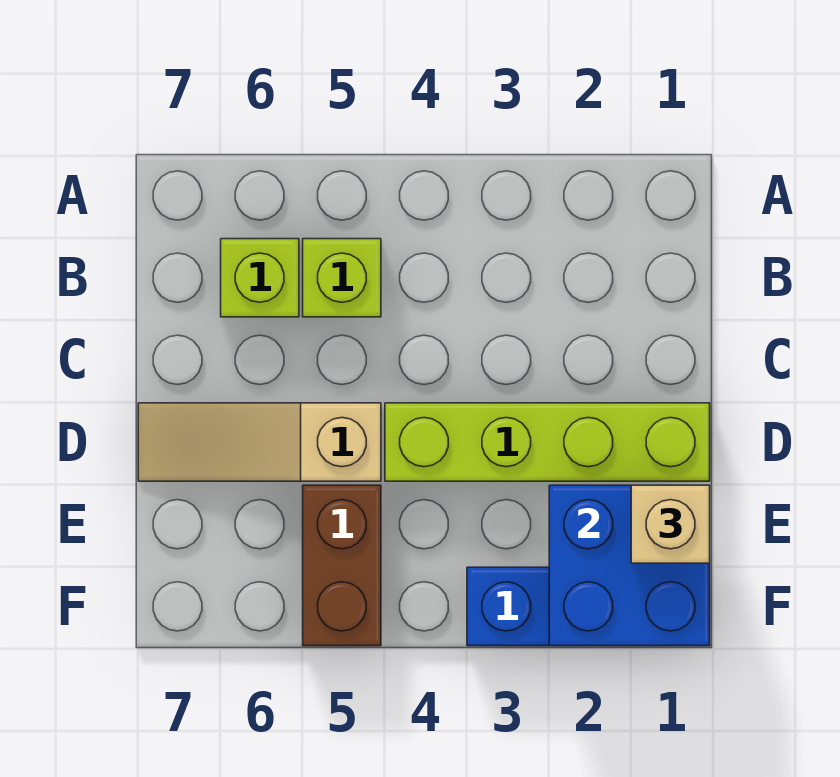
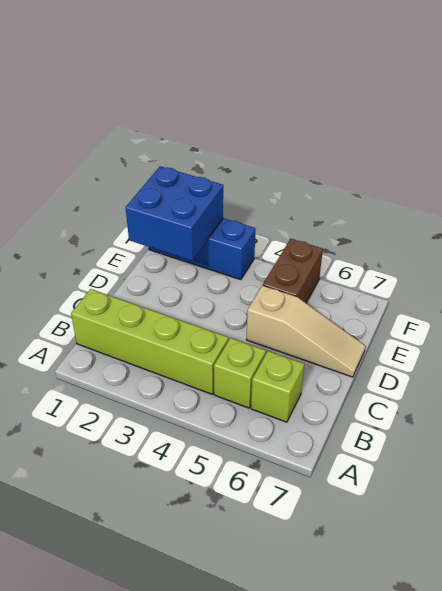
lime brick D1:D4 level 1 -> lime brick B1:B4 level 1
tan brick E1 level 3 -> none

